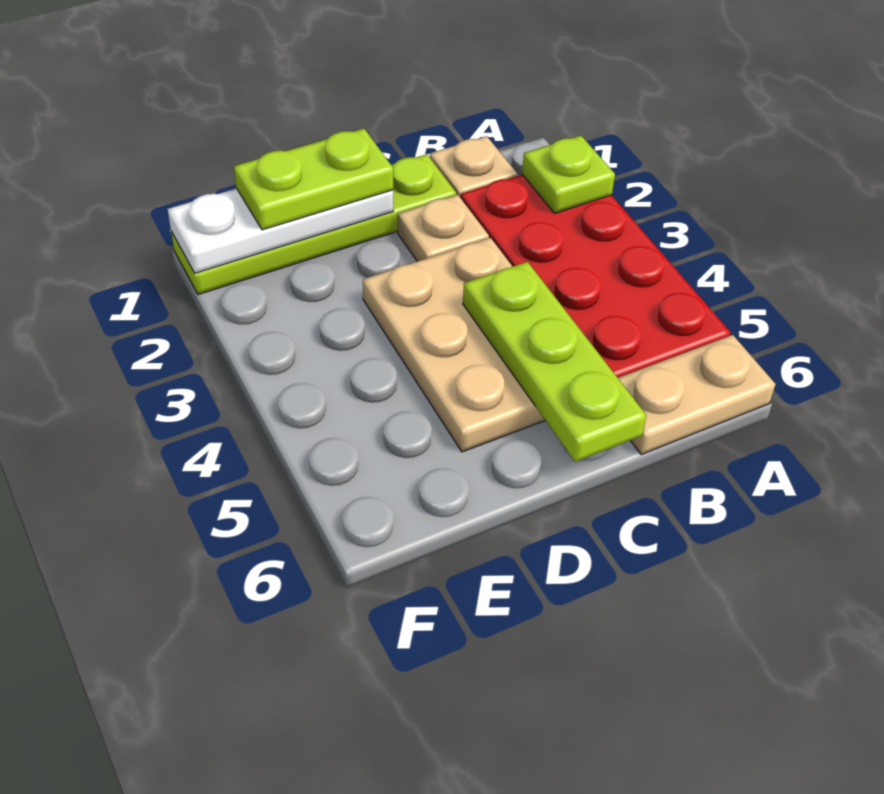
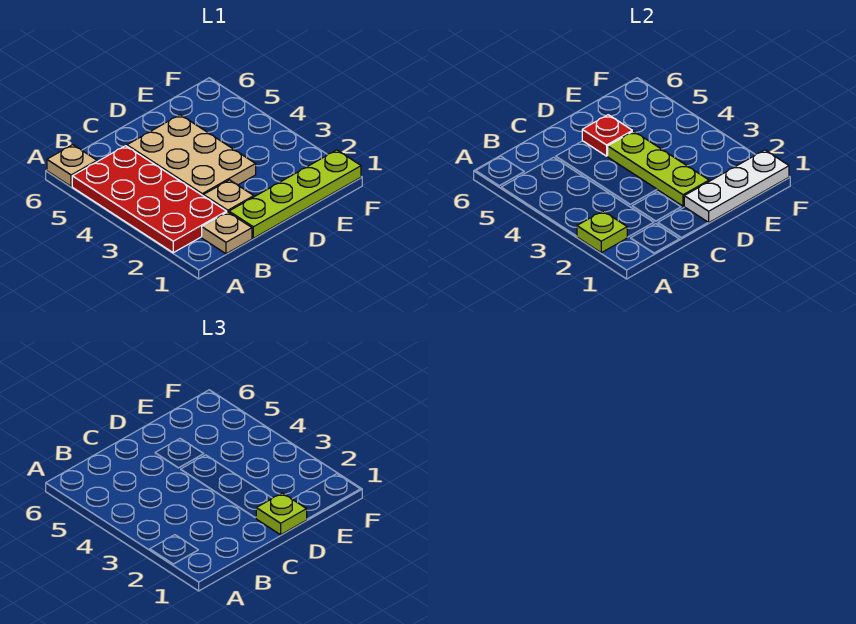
tan plate A6:B6 level 1 -> tan plate A6 level 1
lime plate C4:C6 level 2 -> lime plate D2:D4 level 2
lime plate D1:E1 level 3 -> lime plate D1 level 3
none -> red plate D5 level 2

